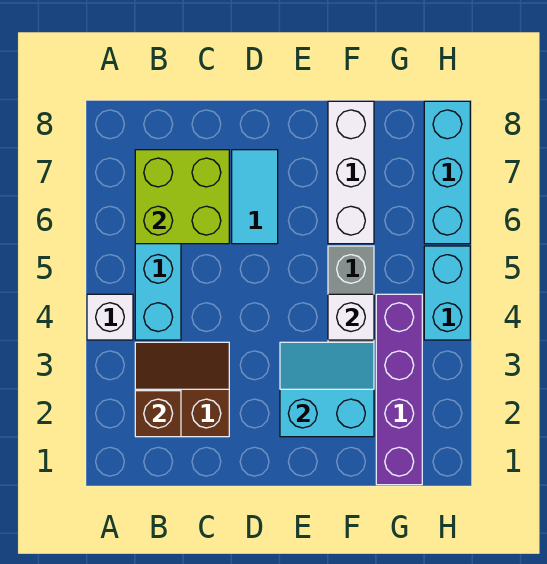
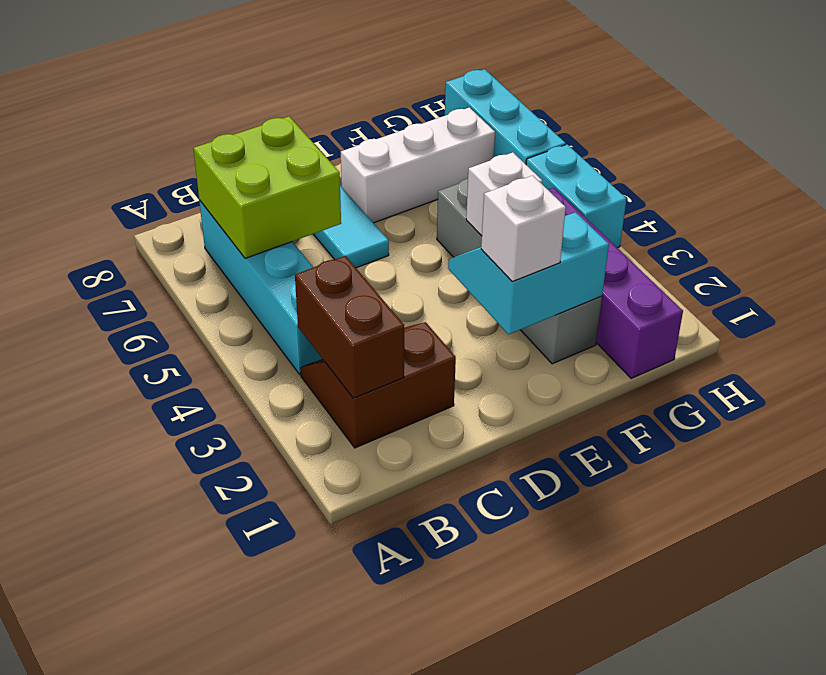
white brick A4 level 1 -> white brick E2 level 3
brown brick B2 level 2 -> brown brick B2:B3 level 2
white brick F6:F8 level 1 -> white brick E7:G7 level 1

